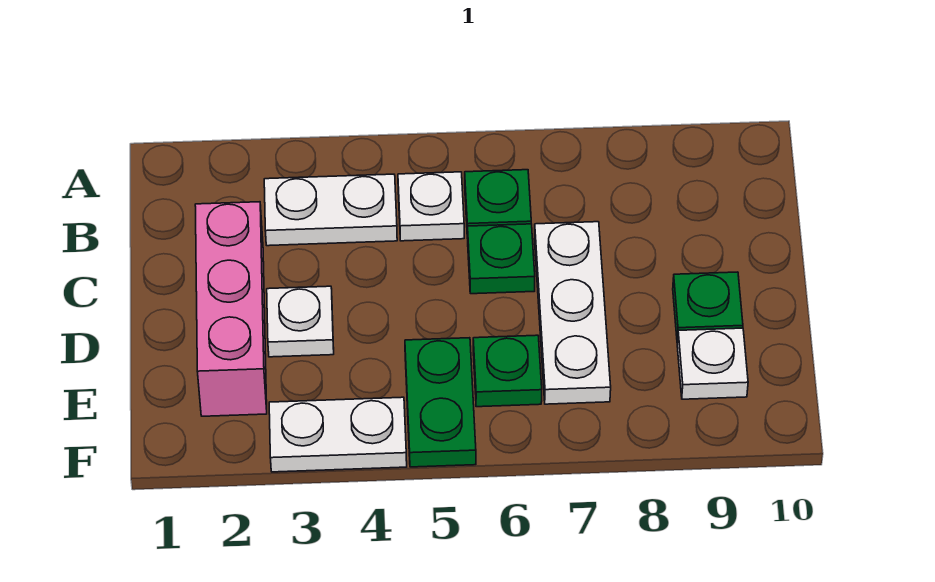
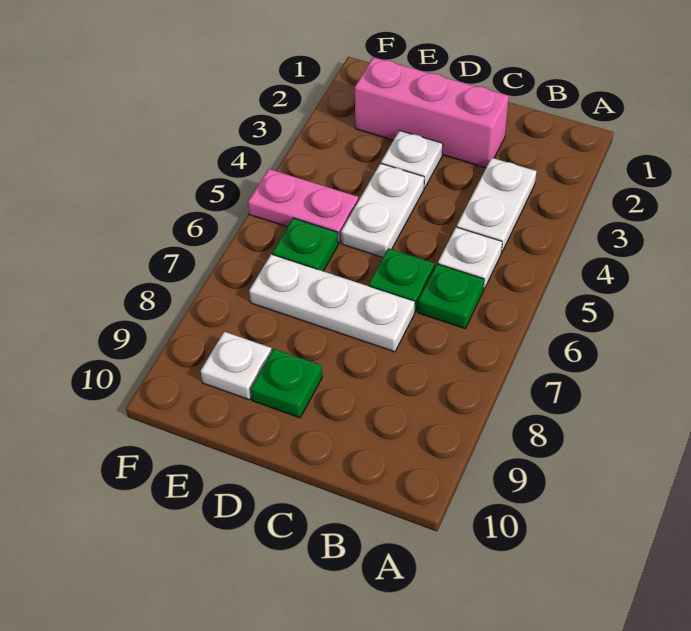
green plate E5:F5 level 1 -> pink plate E5:F5 level 1
white plate F3:F4 level 1 -> white plate D4:D5 level 1

